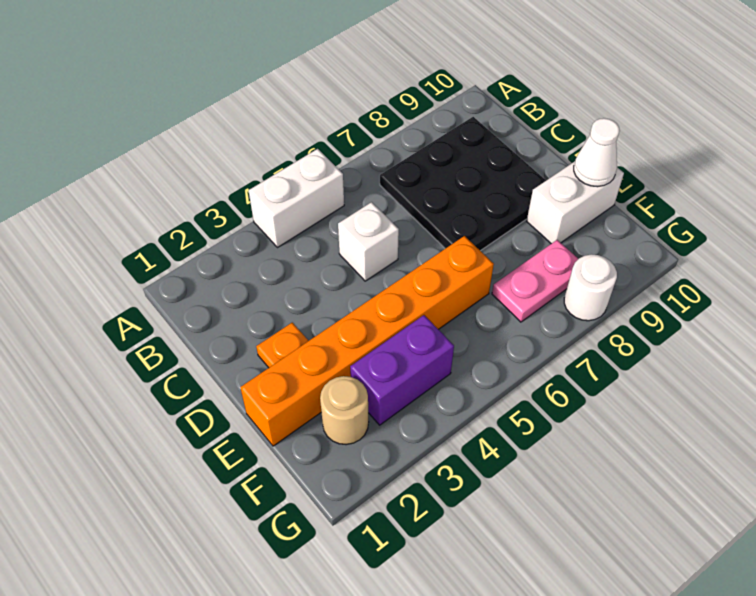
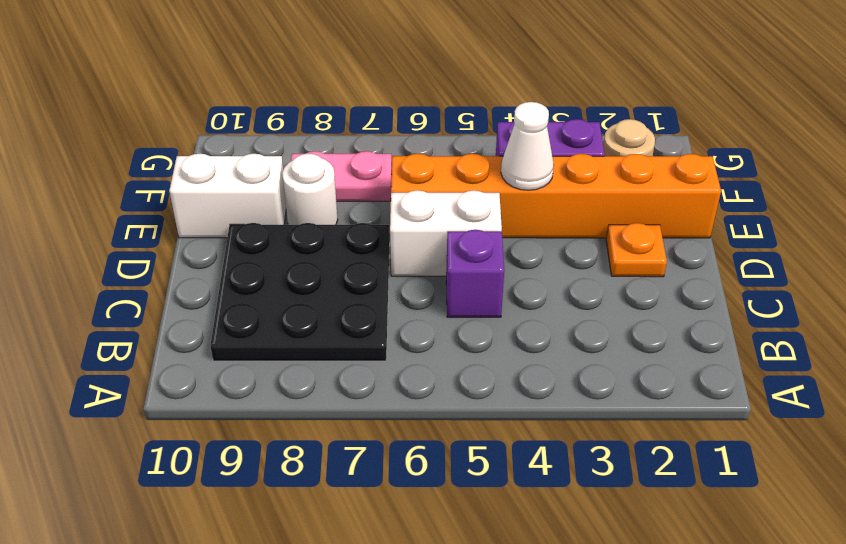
white brick A4:A5 level 1 -> white brick D5:D6 level 1
white brick C5 level 1 -> purple brick C5 level 1
white cone E10 level 2 -> white cone E4 level 2
white round brick G8 level 1 -> white round brick E8 level 1

